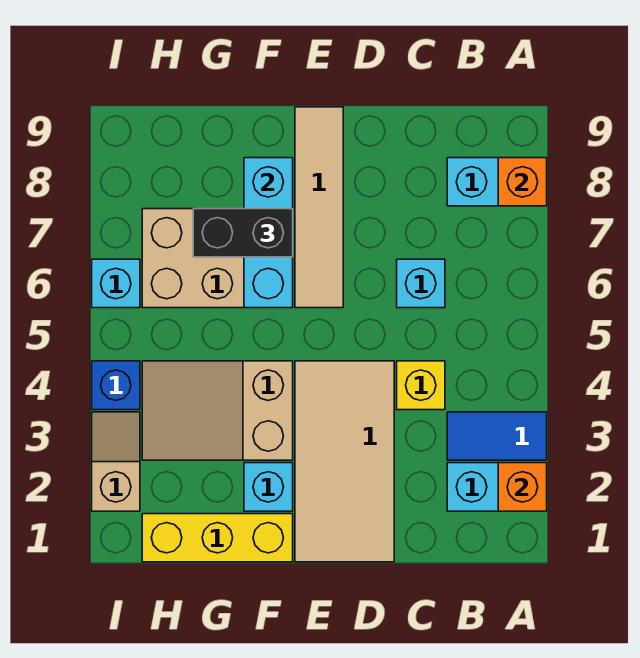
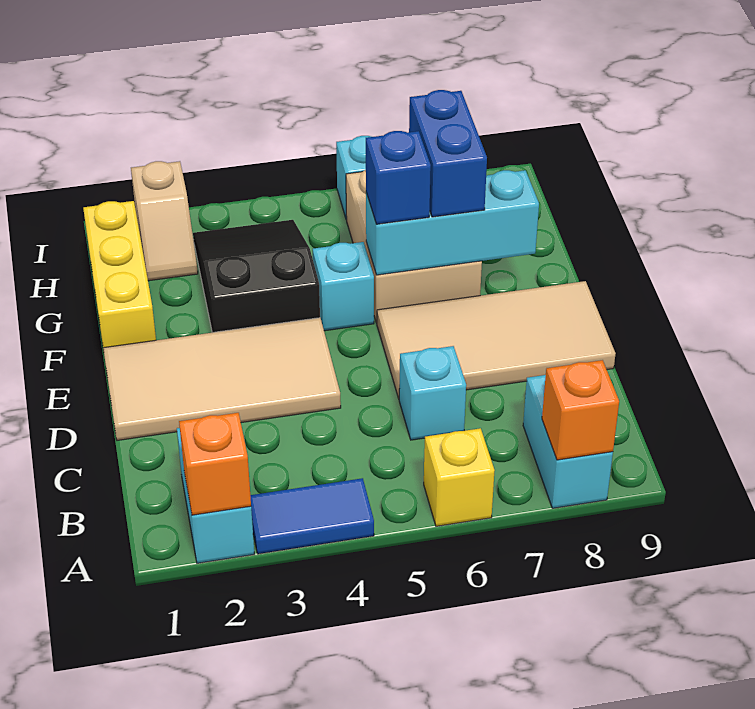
blue tile A3:B3 level 1 -> blue tile A3:A4 level 1
yellow brick C4 level 1 -> yellow brick A6 level 1
tan tile E6:E9 level 1 -> tan tile D6:E9 level 1
cyan brick F2 level 1 -> cyan brick F5 level 1
tan slope F3:H4 level 1 top F -> black slope F3:H4 level 1 top F
black brick F7:G7 level 3 -> blue brick F7:G7 level 3
tan slope I2:I3 level 1 top 2 -> tan slope H2:I2 level 1 top I
blue brick I4 level 1 -> blue brick F6 level 3

